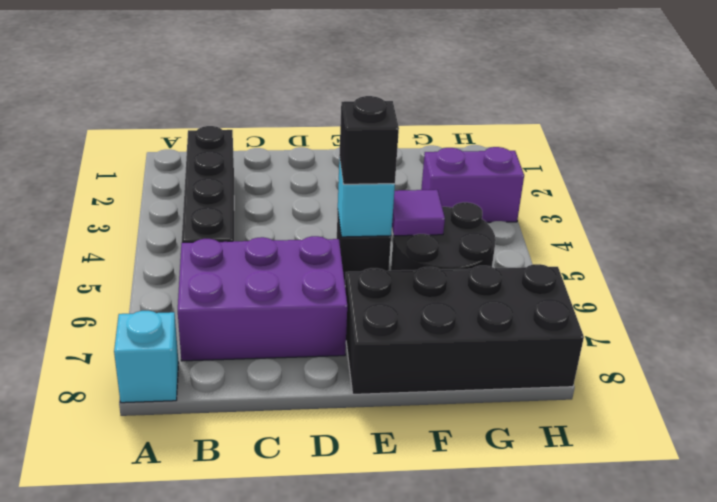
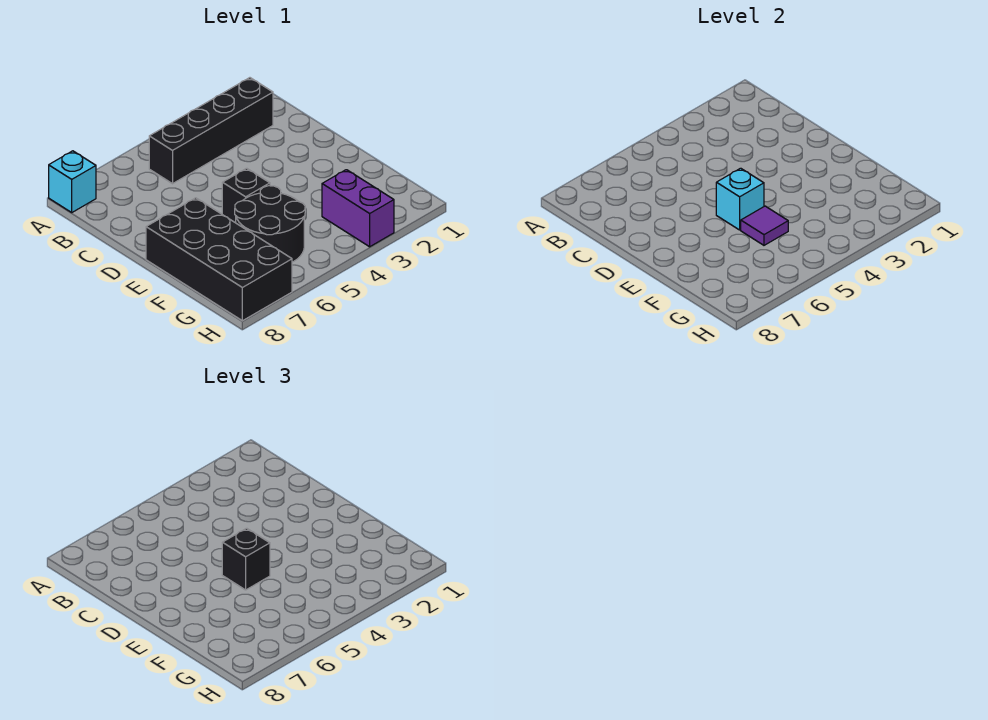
purple brick B6:D7 level 1 -> none

